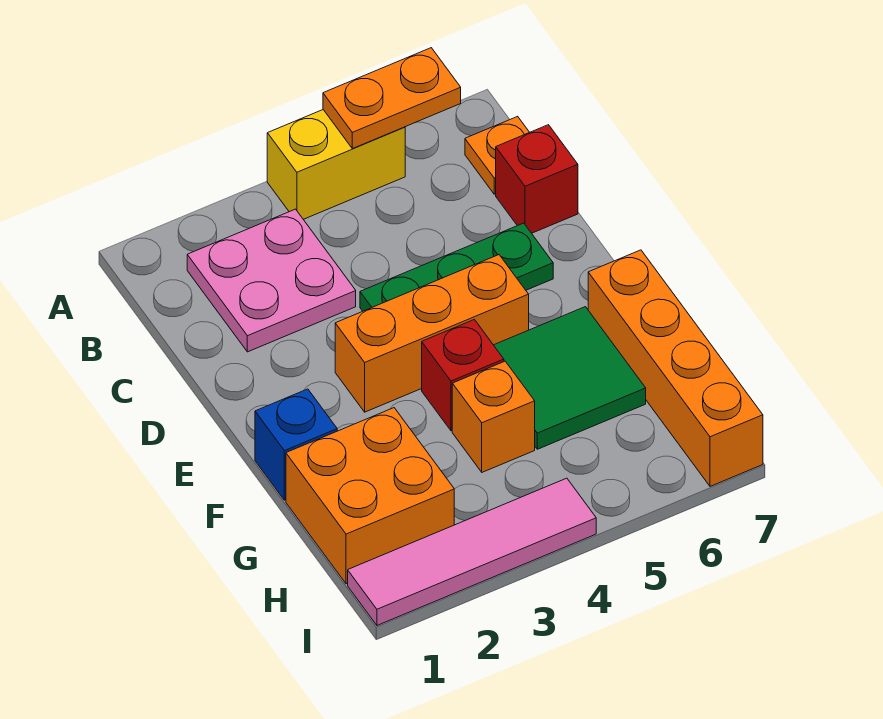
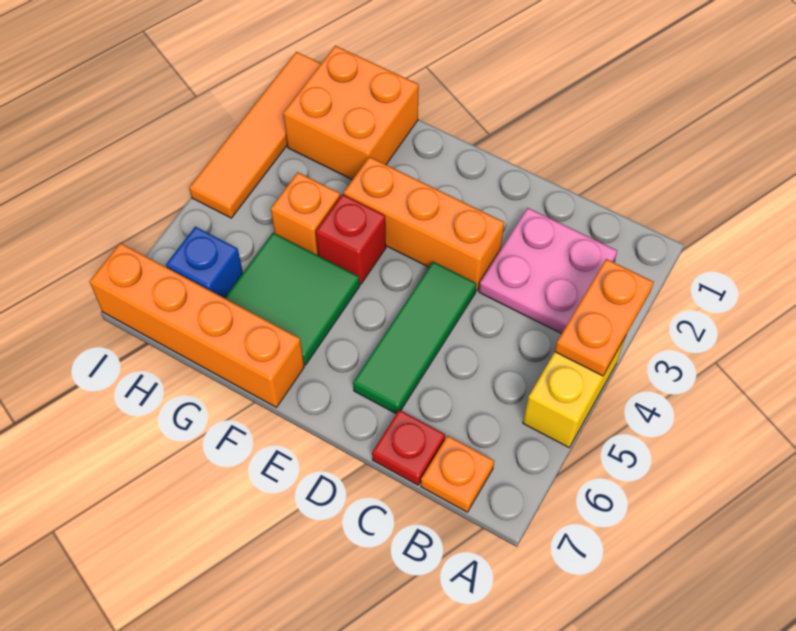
orange plate A5:A6 level 2 -> orange plate A3:A4 level 2
red brick C7 level 1 -> red plate C7 level 1
green plate D4:D6 level 1 -> green tile D4:D6 level 1
orange brick E3:E5 level 1 -> orange brick D3:F3 level 1
blue brick F1 level 1 -> blue brick H6 level 1
pink tile I1:I4 level 1 -> orange tile I1:I4 level 1

